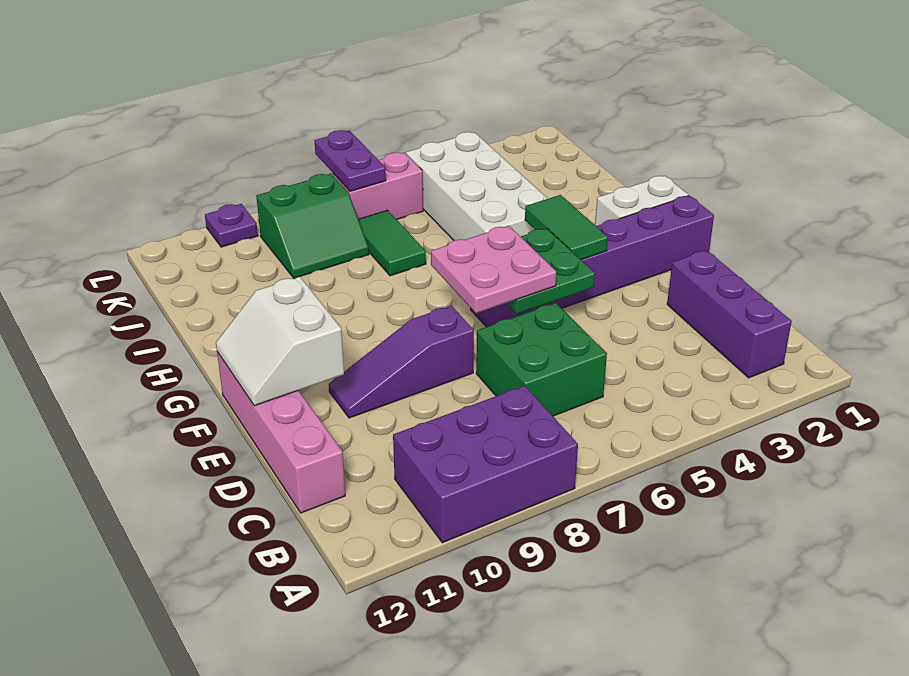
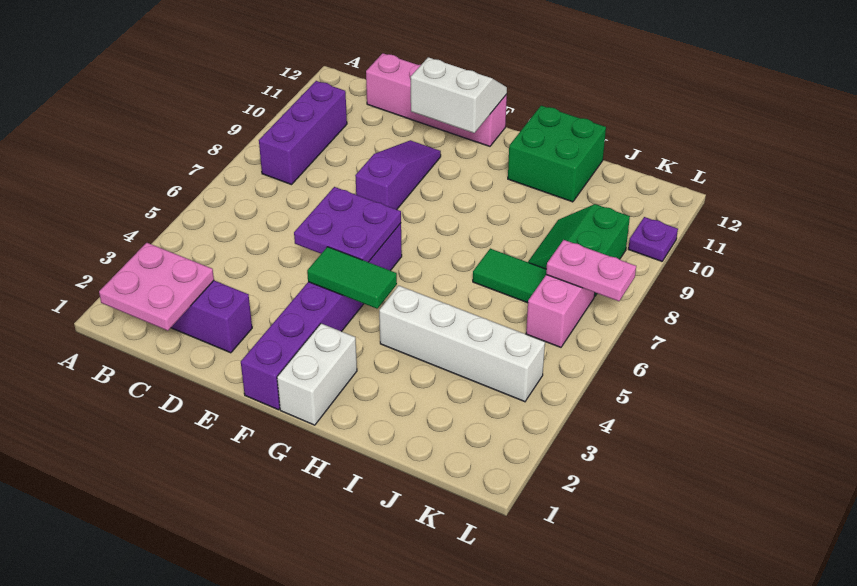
purple brick A8:B10 level 1 -> purple brick B8:B10 level 1
green brick C6:D7 level 1 -> green brick H11:I12 level 1
green plate E5:F6 level 2 -> purple plate E5:F6 level 2
pink plate E6:F7 level 3 -> pink plate B1:C2 level 2
white brick H4:K5 level 1 -> white brick H4:K4 level 1
purple plate K7:L7 level 2 -> pink plate K7:L7 level 2

